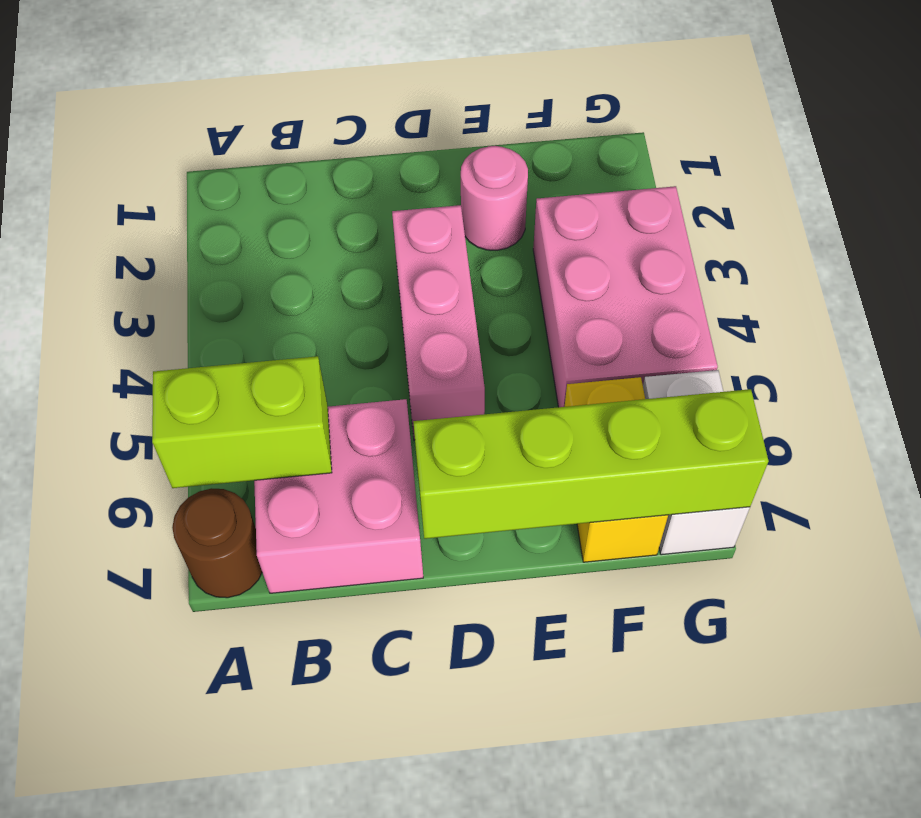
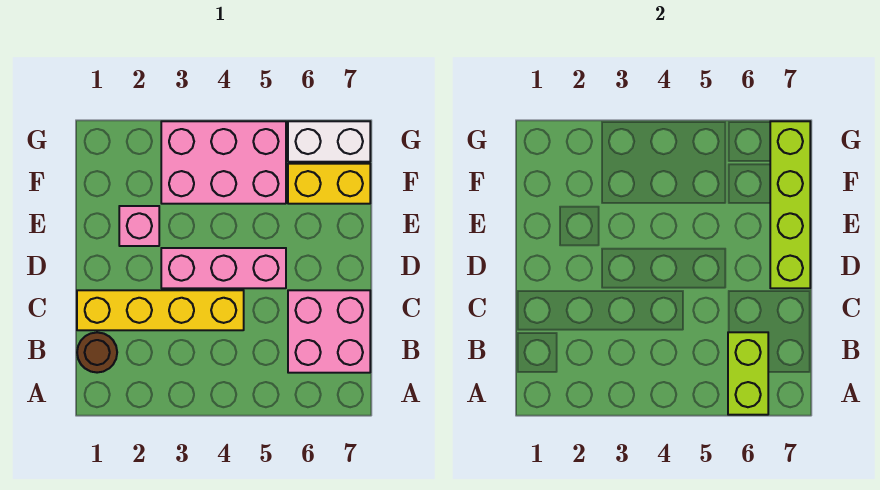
brown round brick A7 level 1 -> brown round brick B1 level 1
none -> yellow brick C1:C4 level 1
pink round brick E2 level 1 -> pink brick E2 level 1

